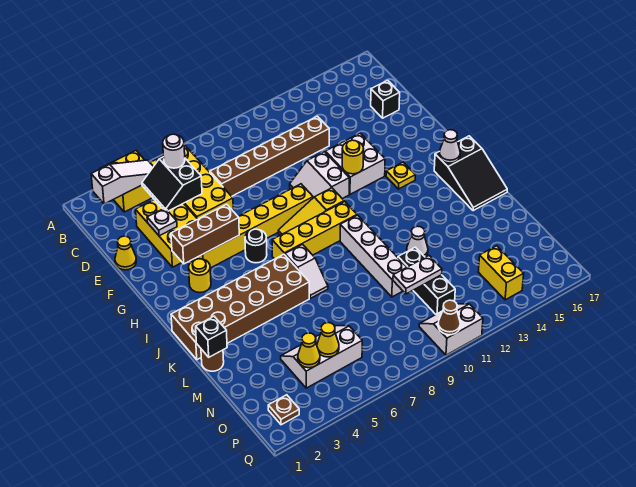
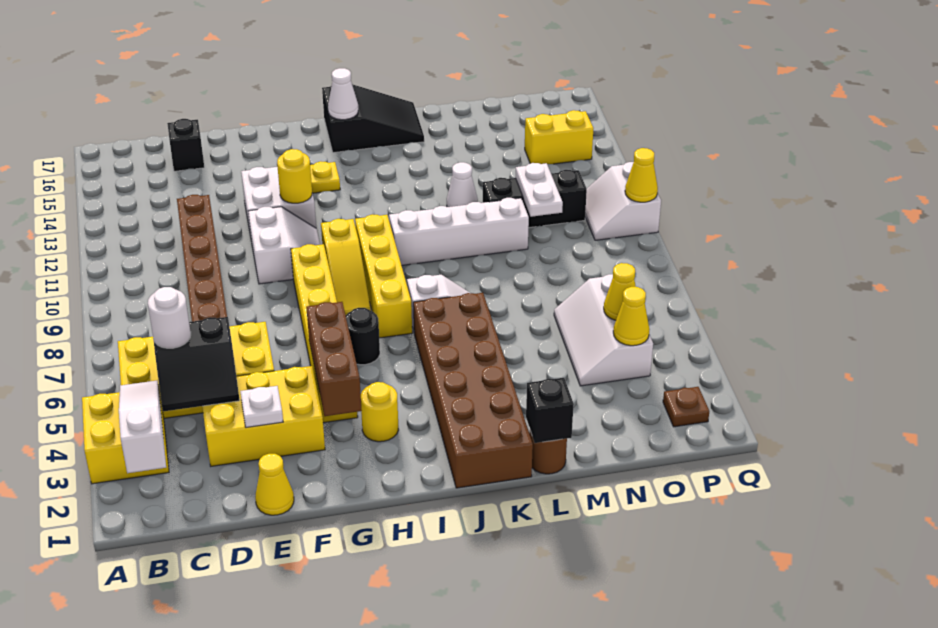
white slope F10:G11 level 1 top 11 -> white slope F10:G11 level 1 top F
brown cone Q10 level 2 -> yellow cone Q10 level 2

